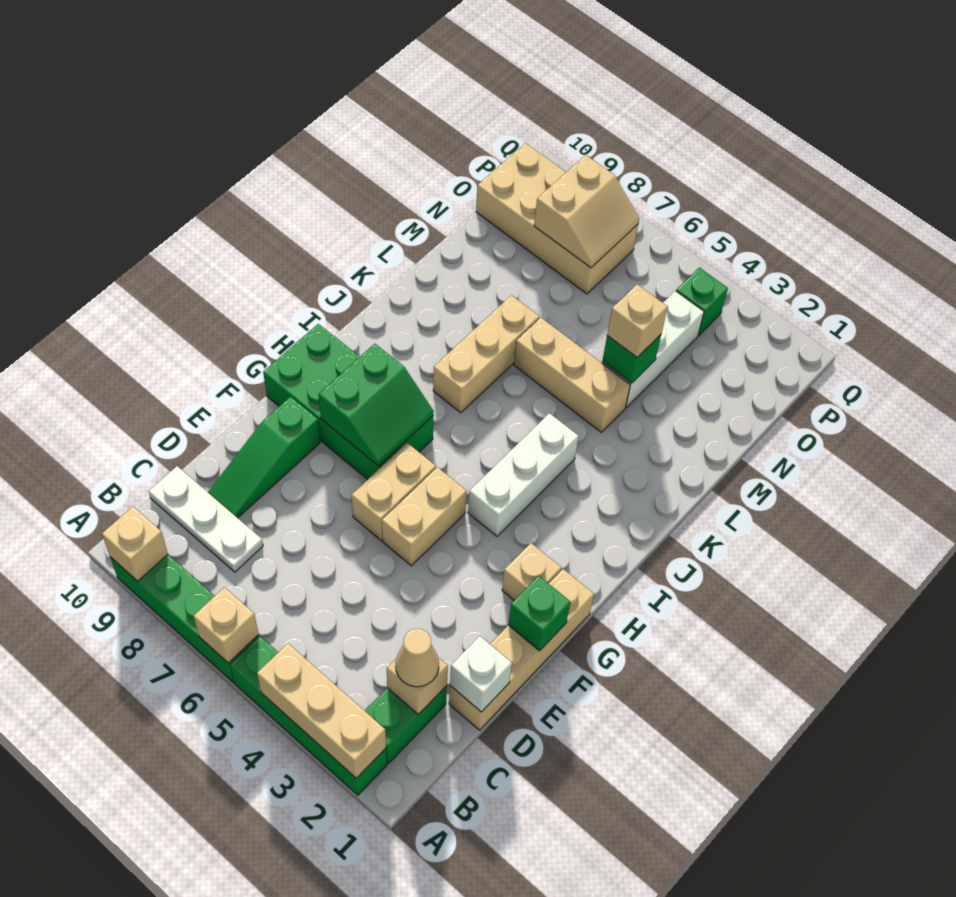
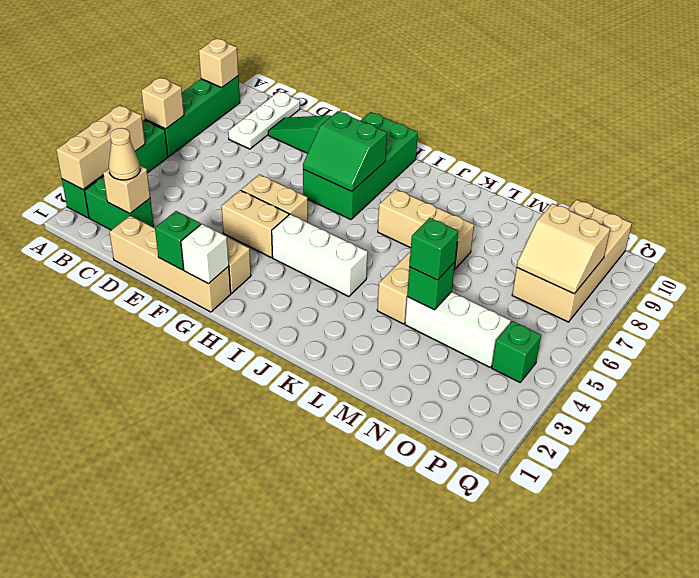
white brick D1 level 2 -> white brick G1 level 2
tan brick F6:G6 level 1 -> tan brick F4:G4 level 1
tan brick M4 level 3 -> green brick M4 level 3

